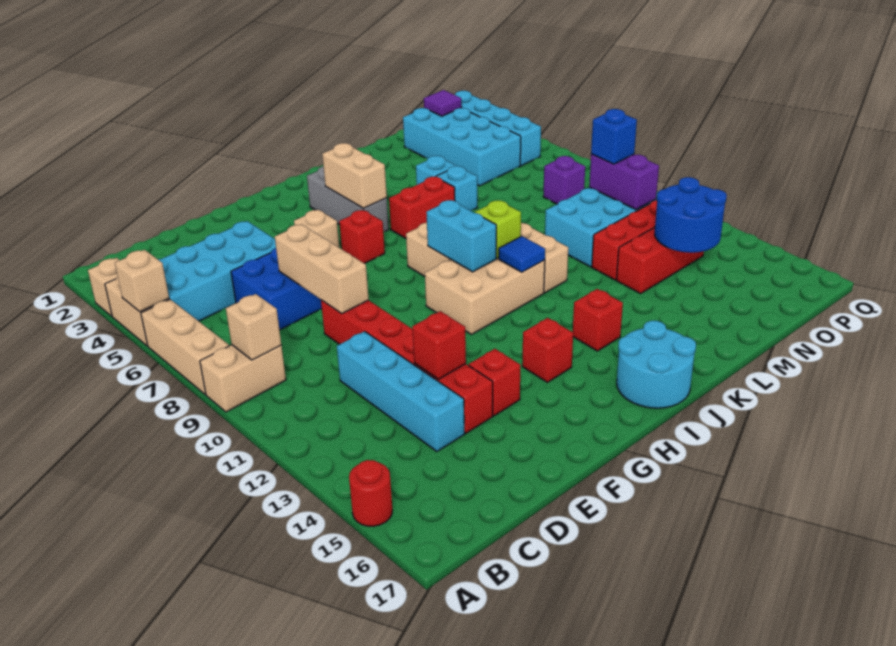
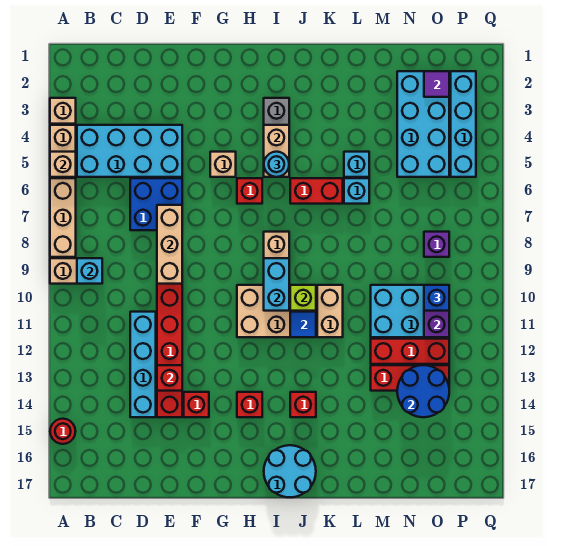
tan brick B9 level 2 -> cyan brick B9 level 2
none -> cyan round brick I5 level 3

